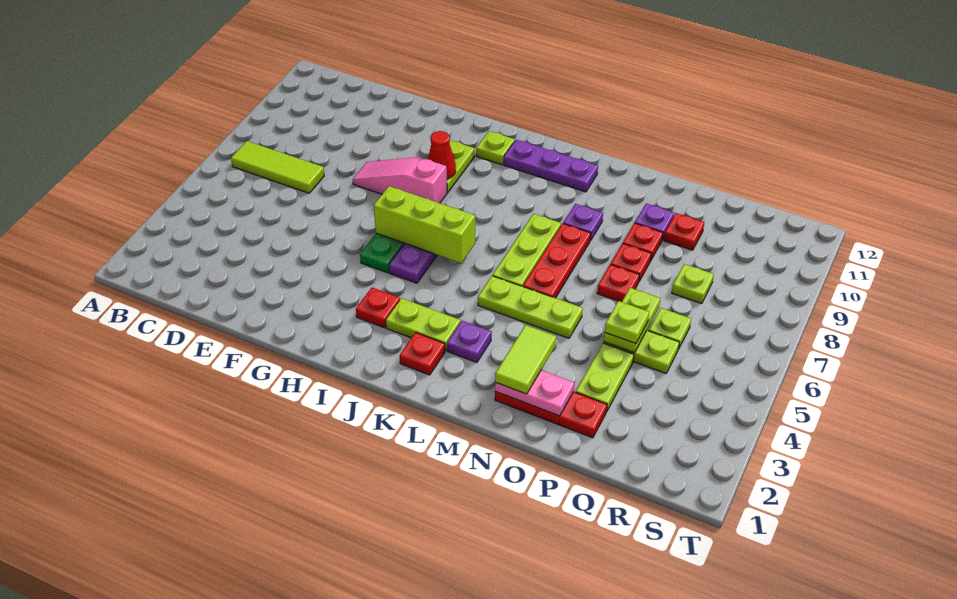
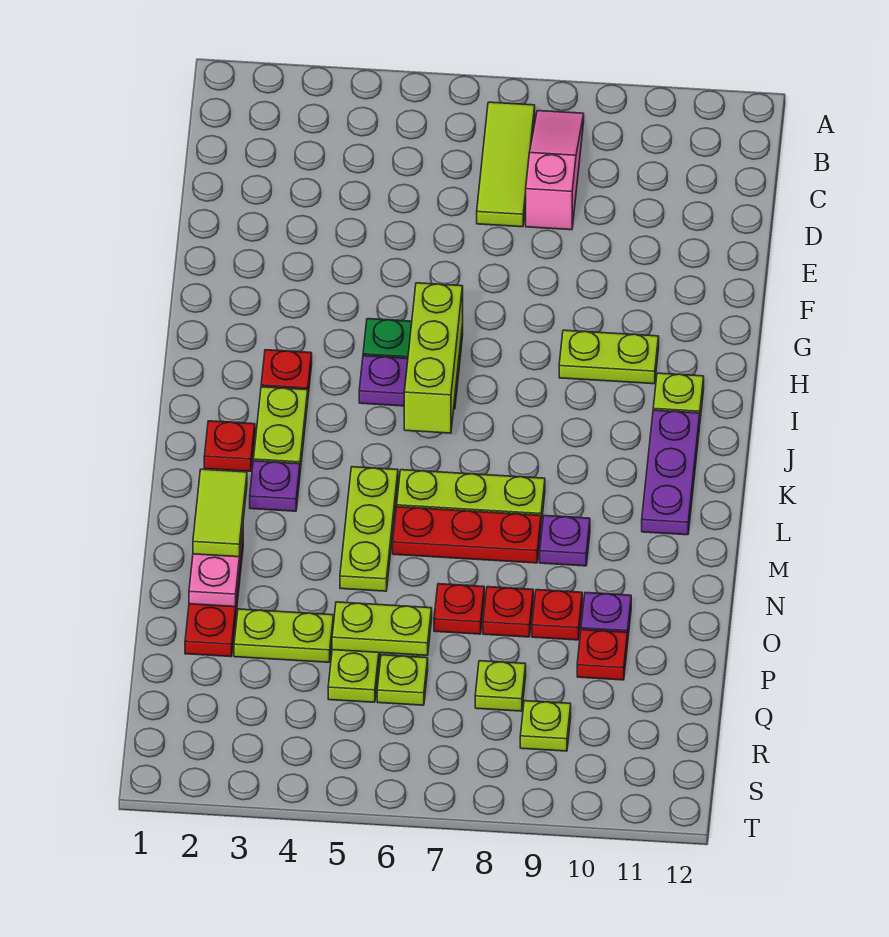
pink slope F8:H8 level 1 top H -> pink slope B8:D8 level 1 top D
red cone H9 level 2 -> none
lime tile N2:N3 level 3 -> lime tile M2:N2 level 3
lime plate P5 level 3 -> lime plate R9 level 1

